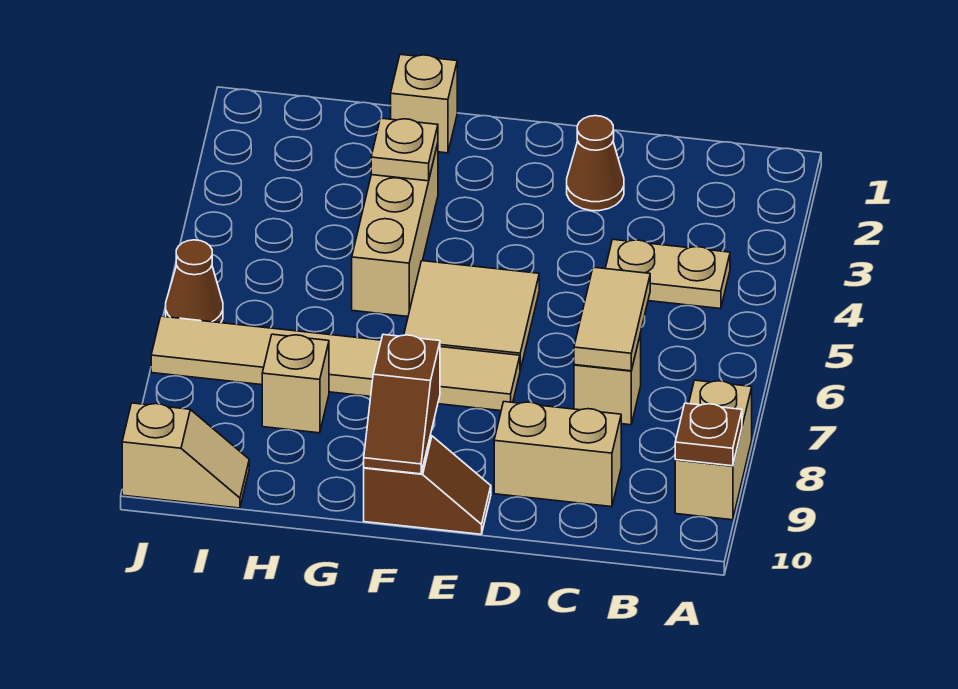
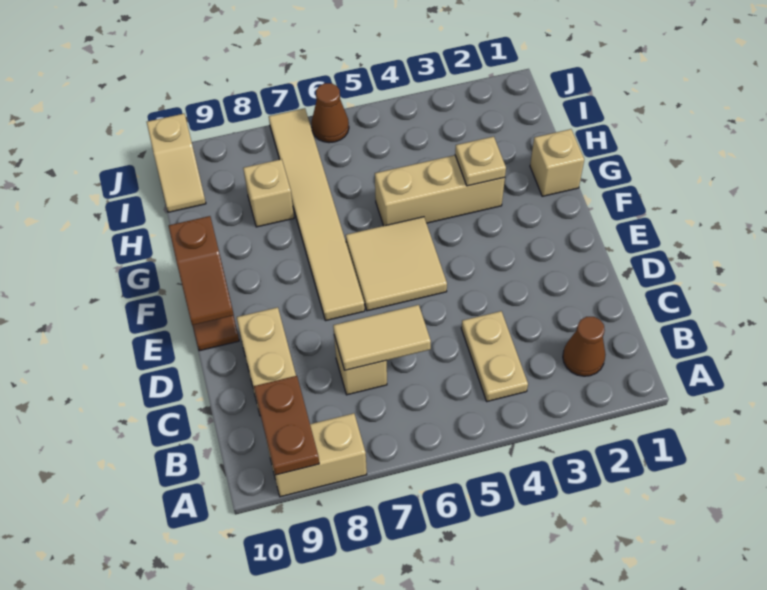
brown plate A9 level 2 -> brown plate A9:B9 level 2
brown cone D2 level 1 -> brown cone B2 level 1
brown slope F9:F10 level 2 top 9 -> brown slope E10:F10 level 2 top F

